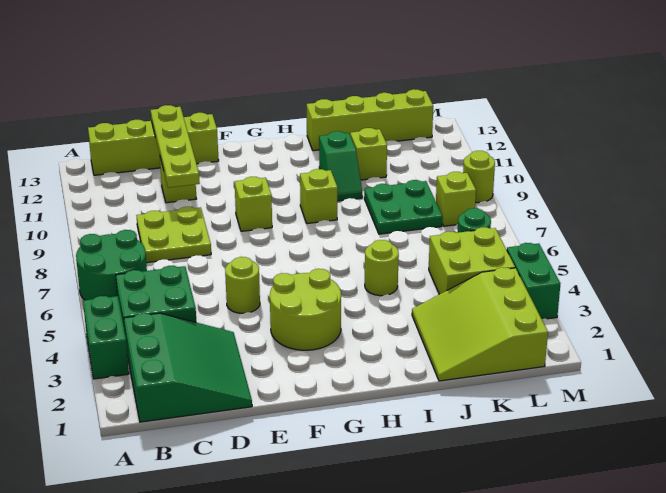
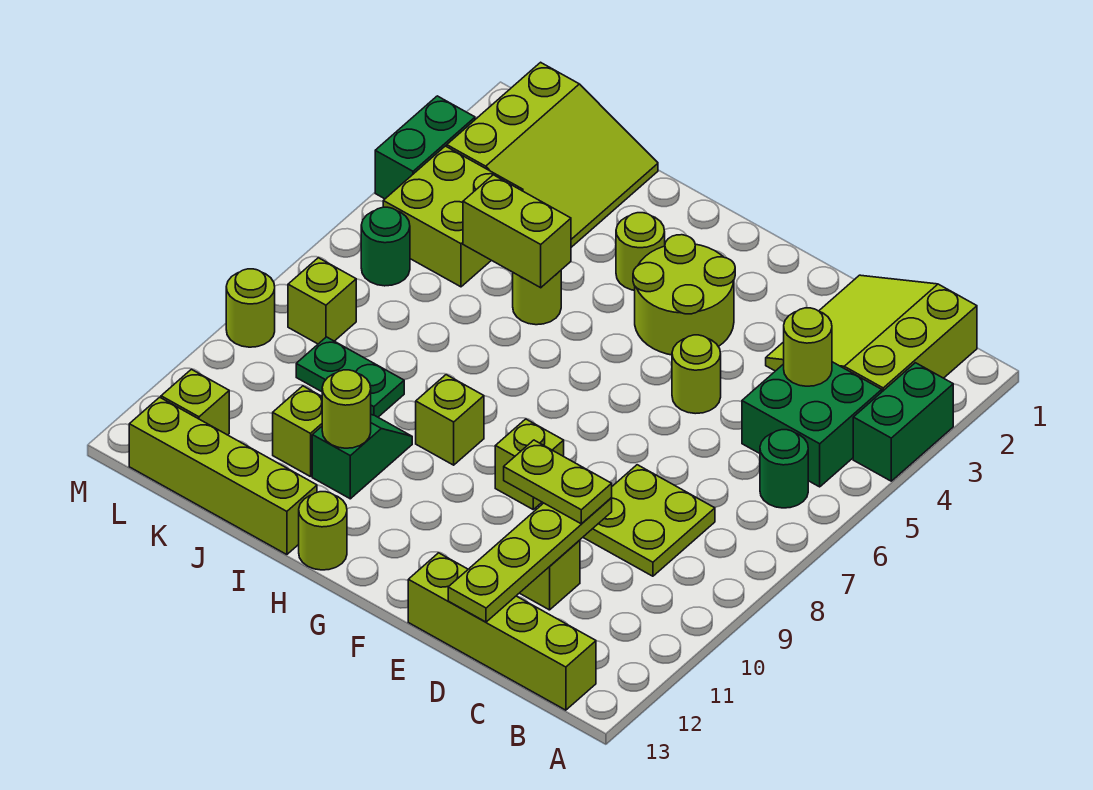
green round brick A6:B7 level 1 -> green round brick B6 level 1
green slope B1:D3 level 1 top B -> lime slope B1:D3 level 1 top B
none -> lime round brick C4 level 2
none -> lime plate D10:E10 level 3
none -> lime round brick H3 level 1
none -> lime round brick H13 level 1
none -> lime brick I5:J5 level 2
none -> lime round brick I11 level 2
green plate J8:K9 level 1 -> green plate J9:K9 level 1
none -> lime brick L12 level 1

